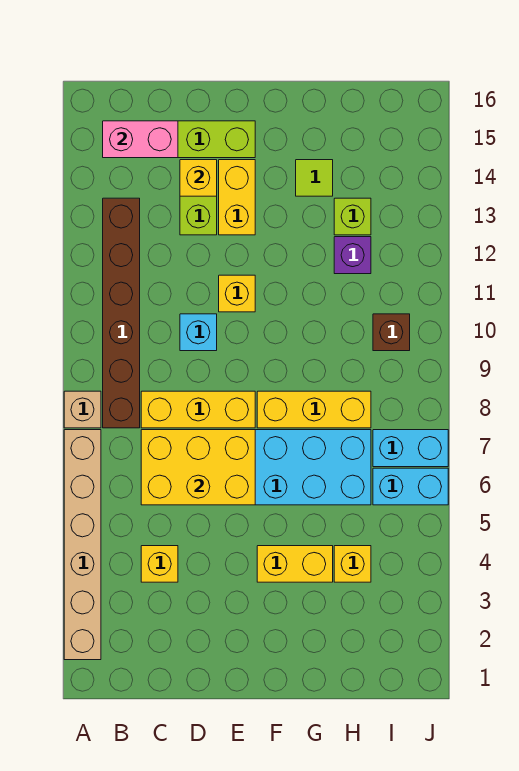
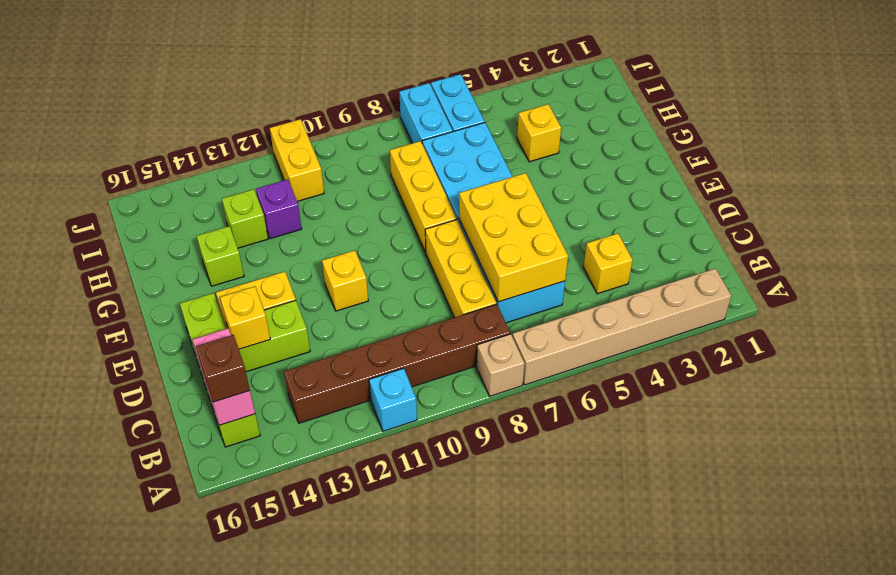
cyan brick D10 level 1 -> cyan brick A11 level 1
yellow brick F4:G4 level 1 -> yellow brick I11:J11 level 1
lime tile G14 level 1 -> lime brick G14 level 1
brown brick I10 level 1 -> brown brick B15 level 3

